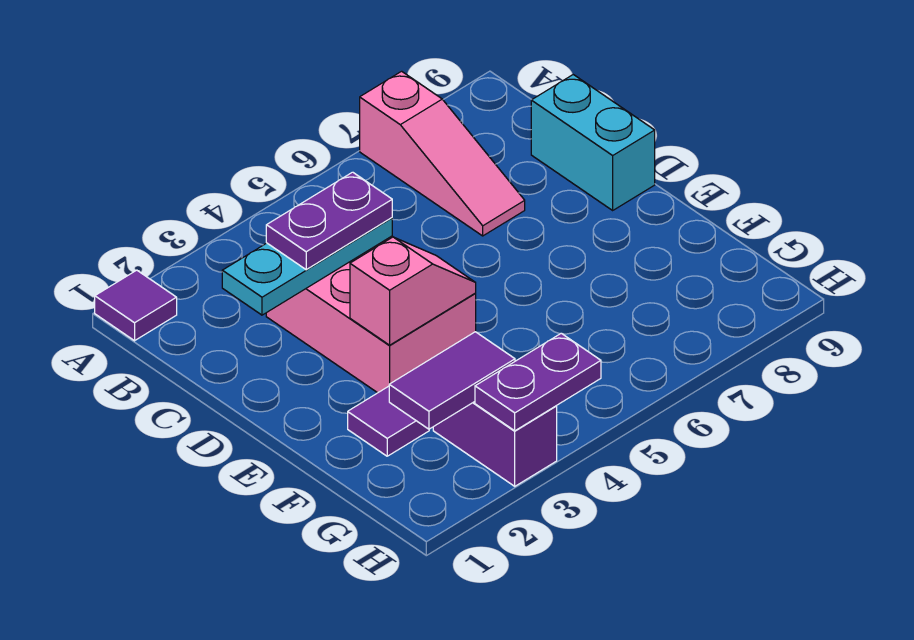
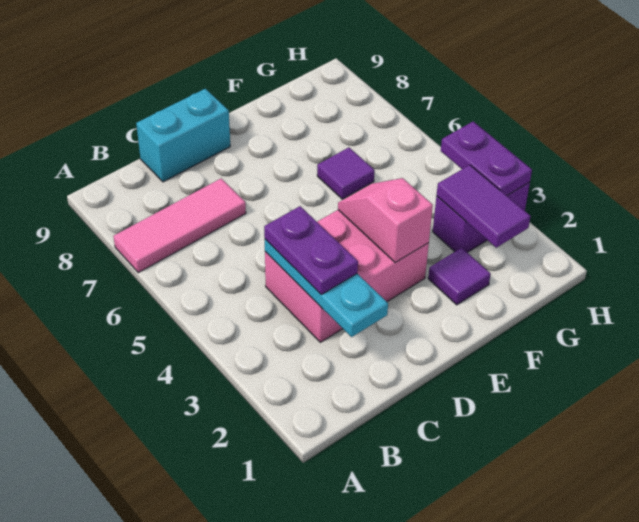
purple tile A1 level 1 -> purple tile F6 level 1
pink slope A7:C7 level 1 top A -> pink tile A7:C7 level 1

